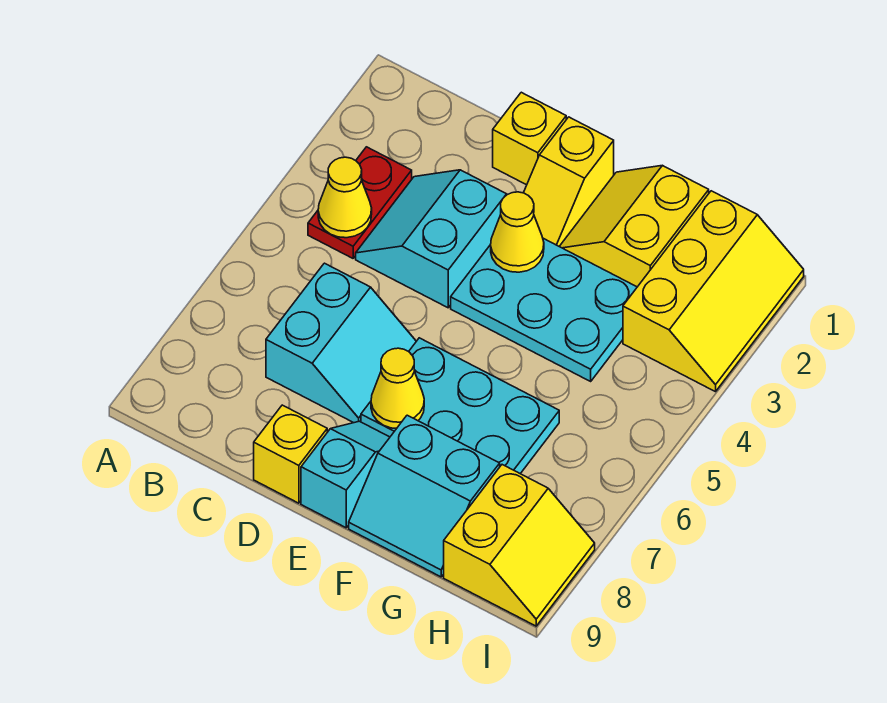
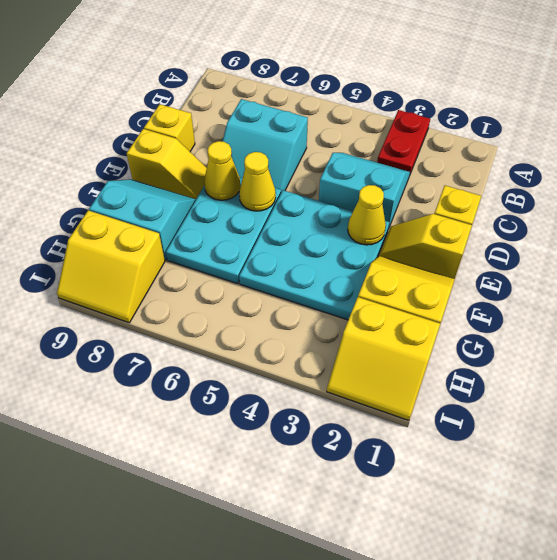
red plate B3:B4 level 1 -> red plate A3:B3 level 1
yellow cone B4 level 2 -> yellow cone E6 level 2
cyan plate E3:G4 level 1 -> cyan plate E3:G5 level 1
cyan slope E8:E9 level 1 top 9 -> yellow slope E8:E9 level 1 top 9
cyan slope F8:G9 level 1 top 8 -> cyan slope F8:G9 level 1 top G
yellow slope H1:I3 level 1 top H -> yellow slope H1:I2 level 1 top H

